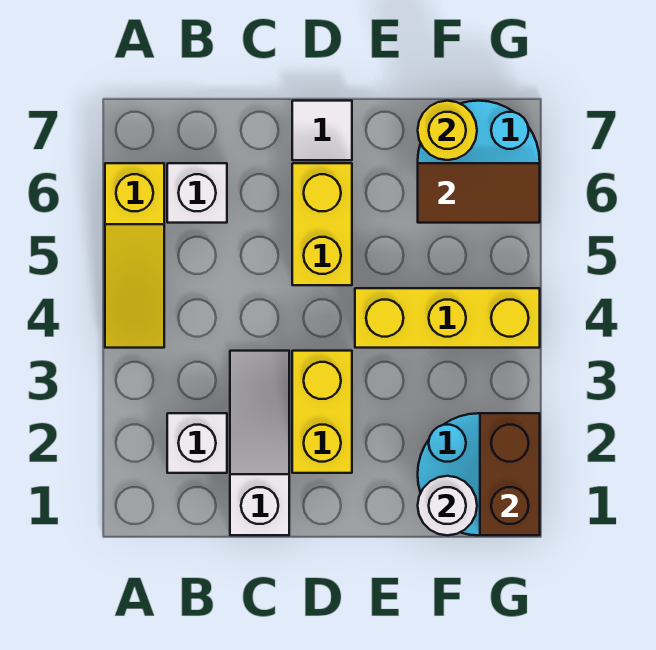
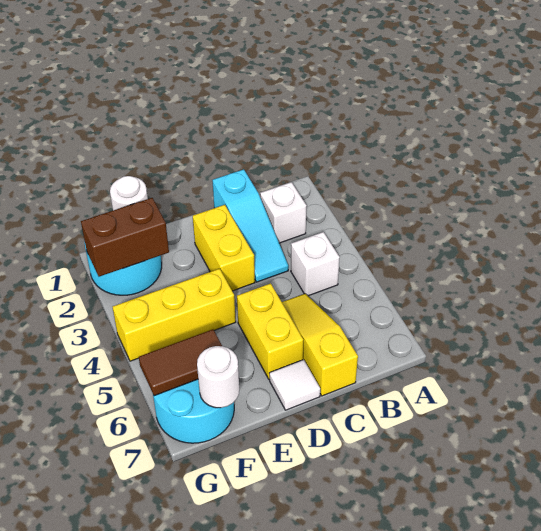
yellow slope A4:A6 level 1 top 6 -> yellow slope C5:C7 level 1 top 7
white brick B6 level 1 -> white brick B4 level 1
white slope C1:C3 level 1 top 1 -> cyan slope C1:C3 level 1 top 1
yellow round brick F7 level 2 -> white round brick F7 level 2
brown brick G1:G2 level 2 -> brown brick F2:G2 level 2

